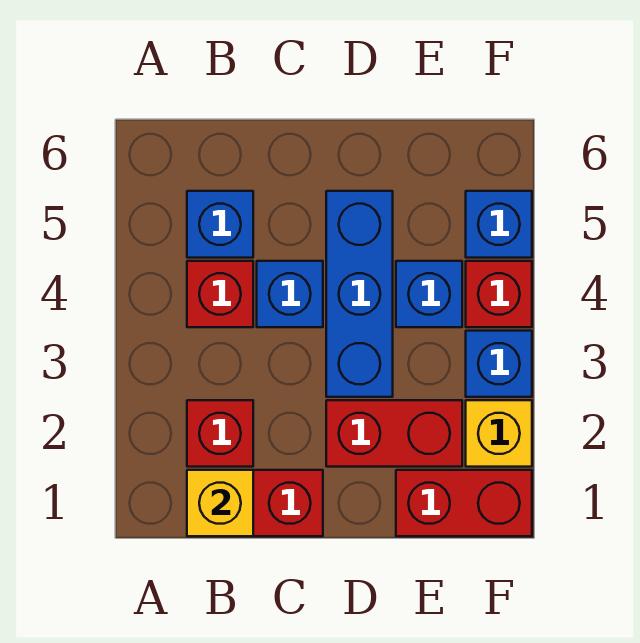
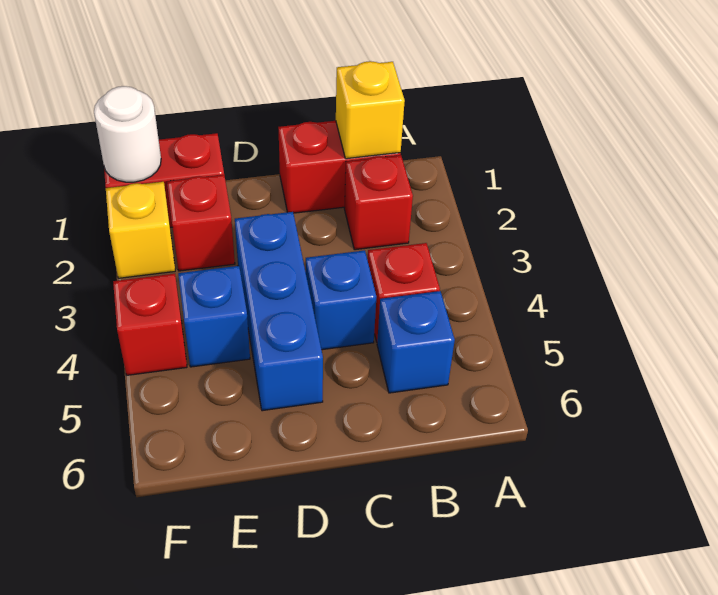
red brick D2:E2 level 1 -> red brick E2 level 1
none -> white round brick F1 level 2
blue brick F3 level 1 -> none
blue brick F5 level 1 -> none

